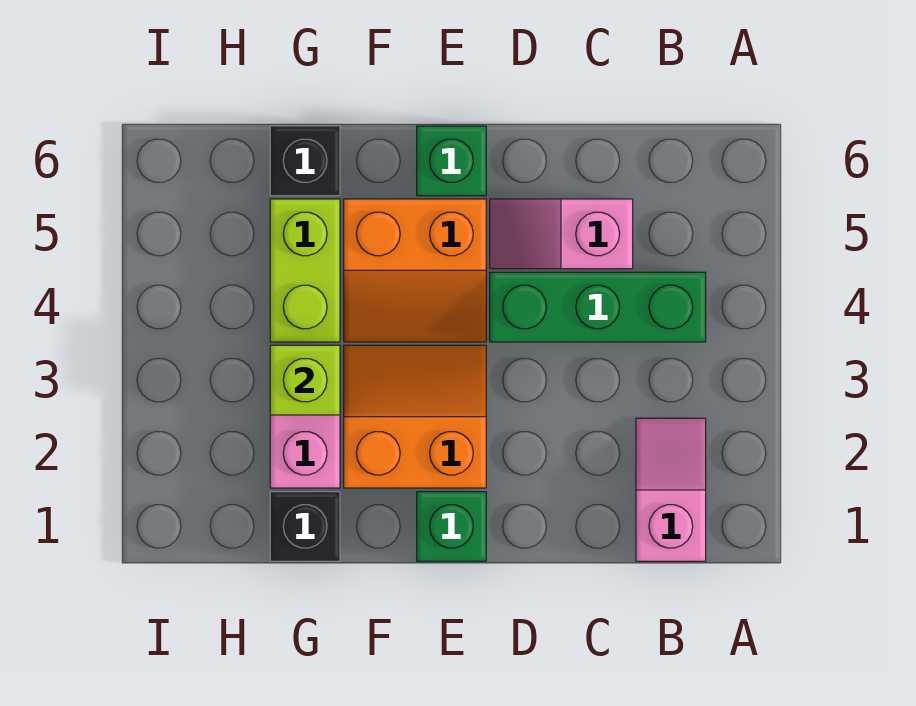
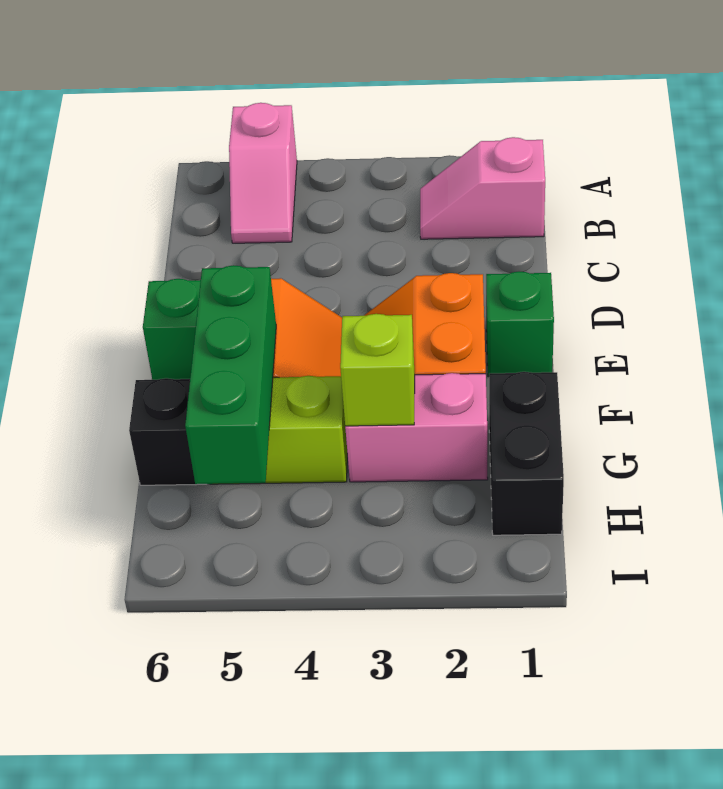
green brick B4:D4 level 1 -> green brick F5:H5 level 2
pink slope C5:D5 level 1 top C -> pink slope A5:B5 level 1 top A
black brick G1 level 1 -> black brick G1:H1 level 1

